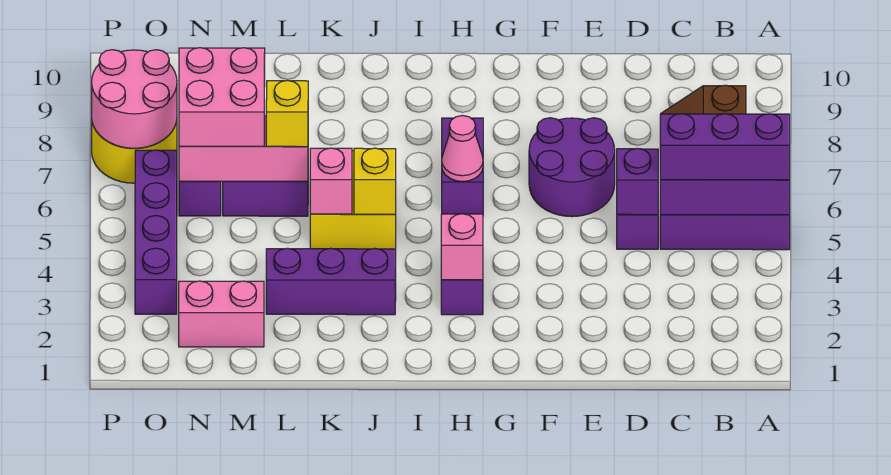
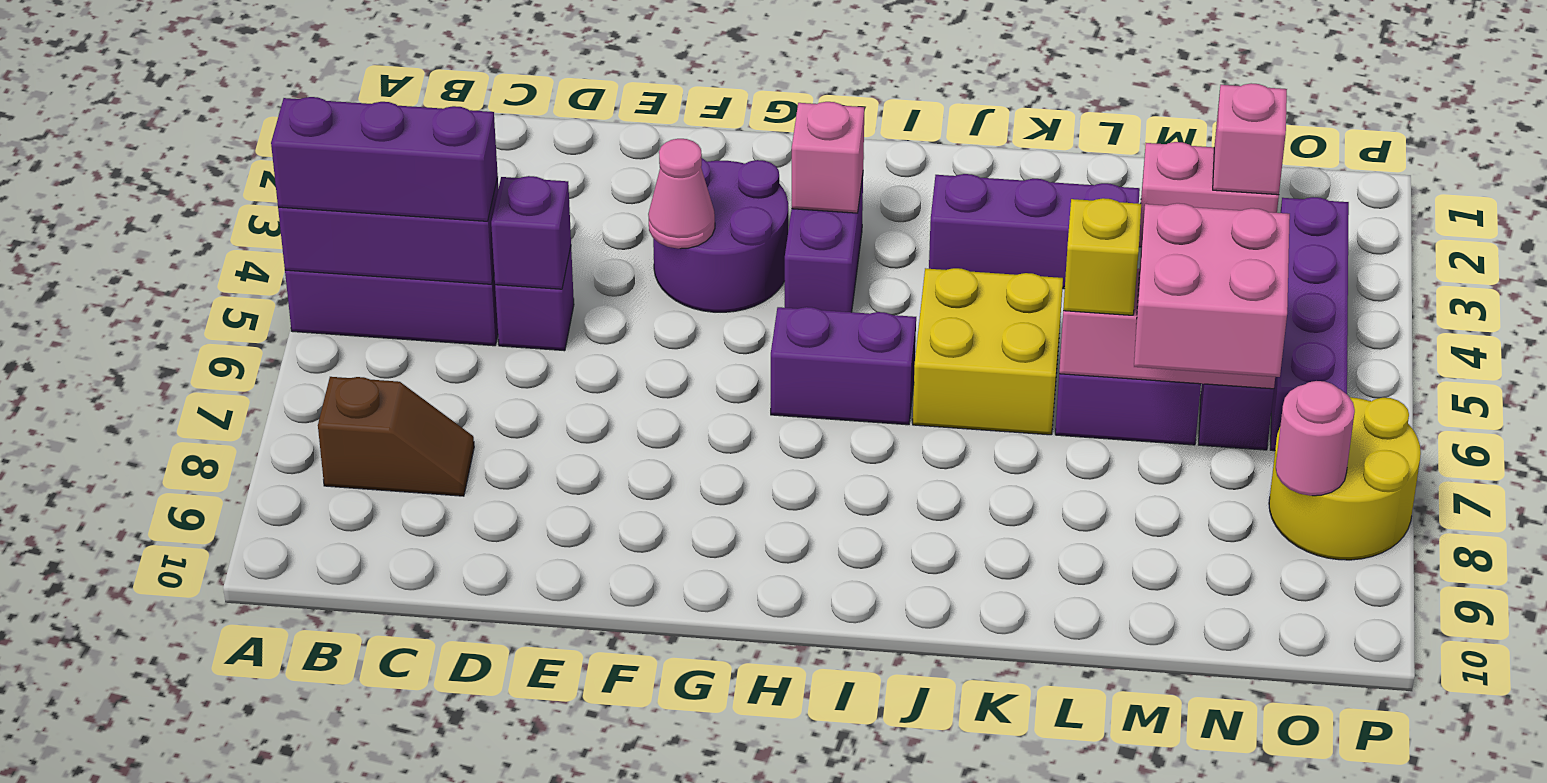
purple round brick E6:F7 level 1 -> purple round brick F3:G4 level 1
purple brick H6:H7 level 1 -> purple brick H6:I6 level 1
pink cone H6 level 2 -> pink cone F4 level 2
yellow brick J5 level 2 -> none
pink brick K5 level 2 -> pink brick N2 level 2
pink round brick O7:P8 level 2 -> pink round brick O8 level 2

